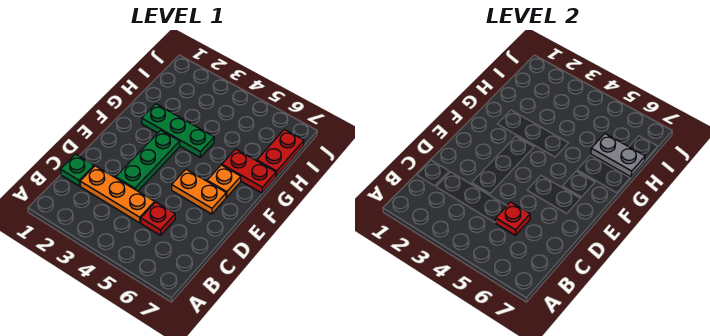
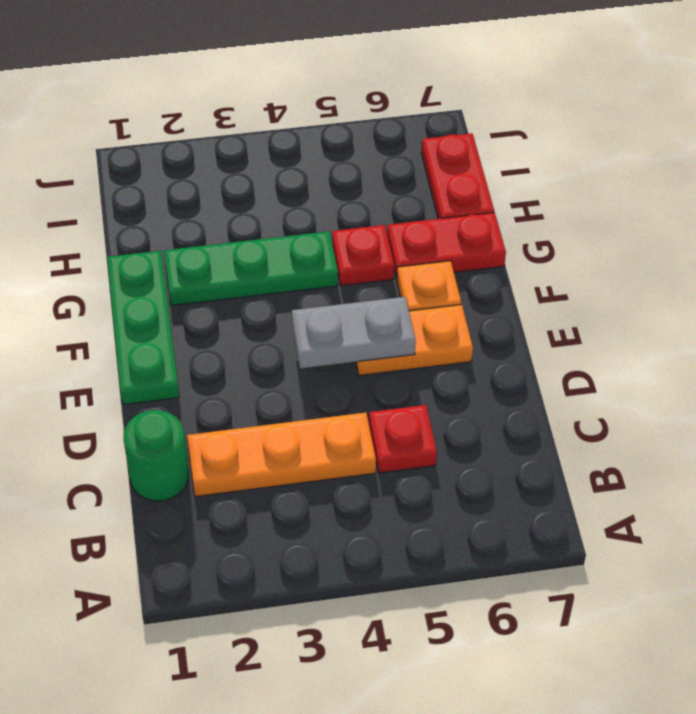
green plate C1 level 1 -> green round brick C1 level 1
red plate C5 level 2 -> red plate G5 level 1
green plate D3:F3 level 1 -> green plate E1:G1 level 1
grey plate H6:H7 level 2 -> grey plate E4:E5 level 2

